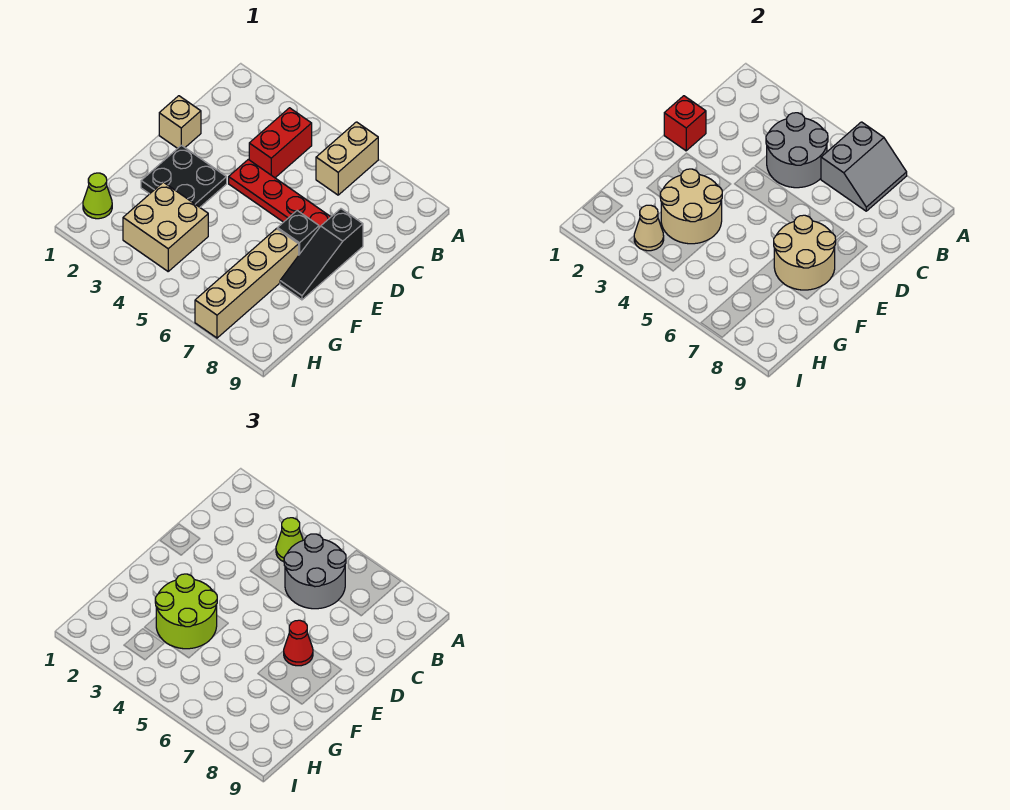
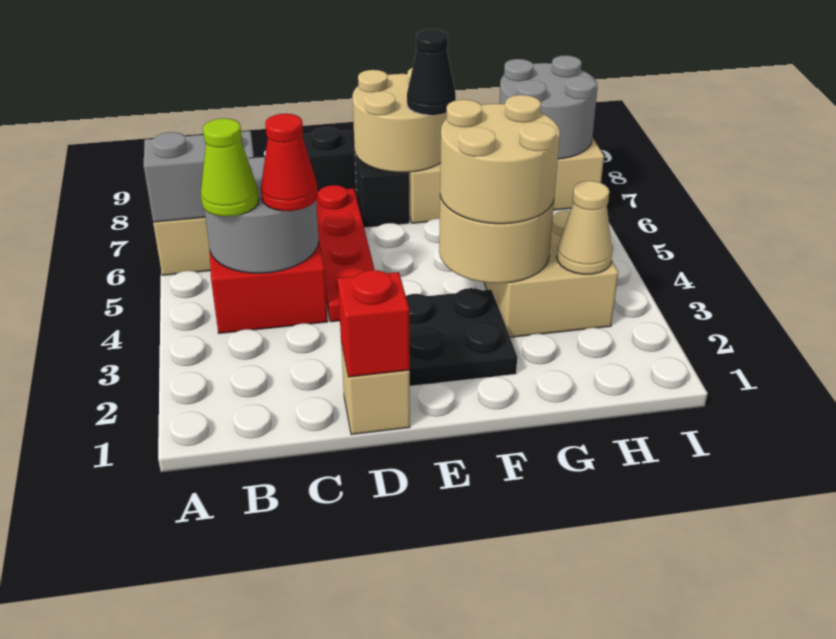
grey round brick B5:C6 level 3 -> grey round brick H7:I8 level 2
red cone E7 level 3 -> red cone C4 level 3
lime round brick F3:G4 level 3 -> tan round brick F3:G4 level 3
none -> black cone F7 level 3
lime cone H1 level 1 -> none

